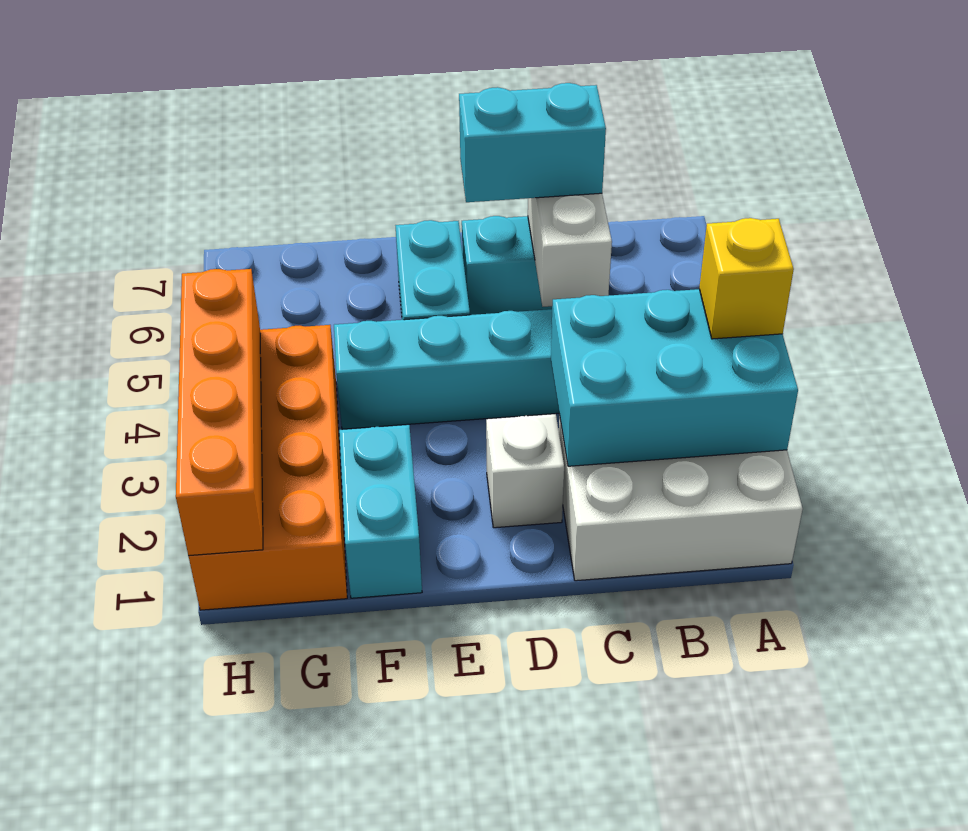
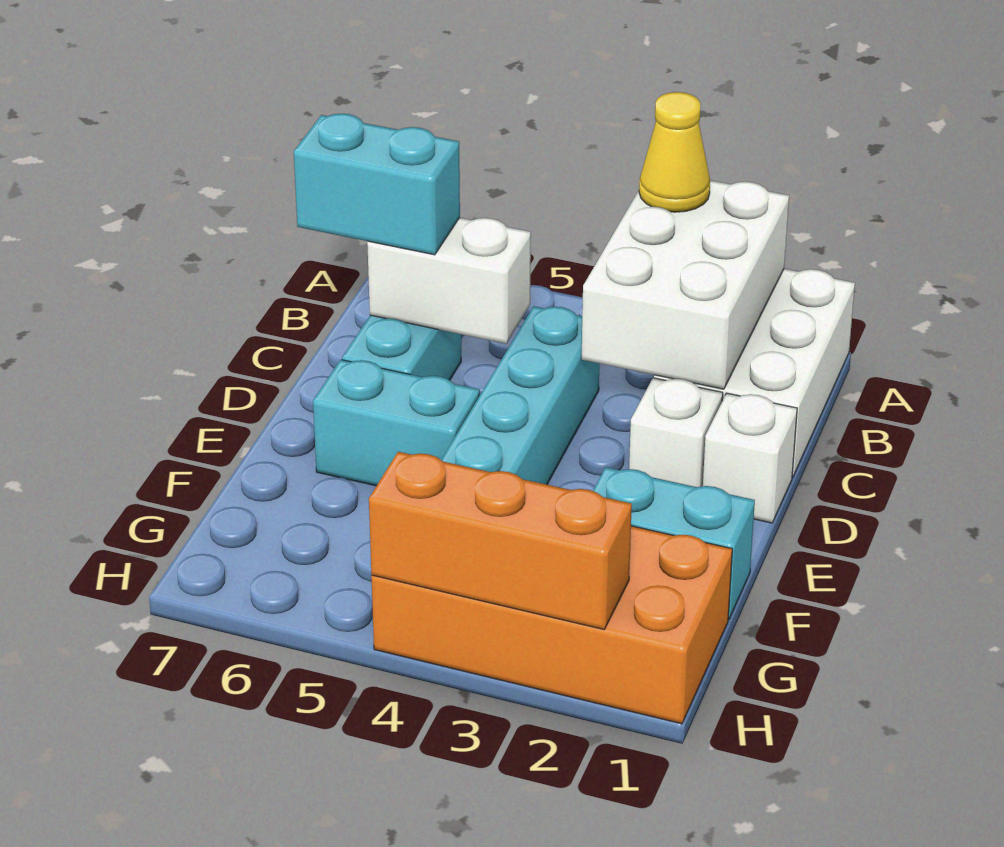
cyan brick A2:C3 level 2 -> white brick A2:C3 level 2
yellow brick A3 level 3 -> yellow cone A3 level 3
cyan brick C6:D6 level 3 -> cyan brick C6:C7 level 3
none -> white brick D1 level 1
orange brick H1:H4 level 2 -> orange brick H2:H4 level 2

